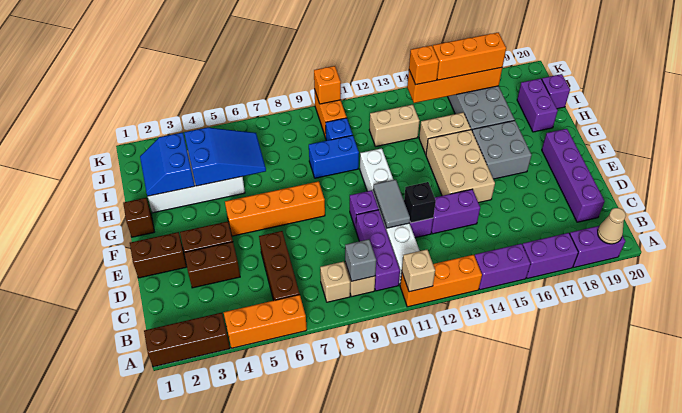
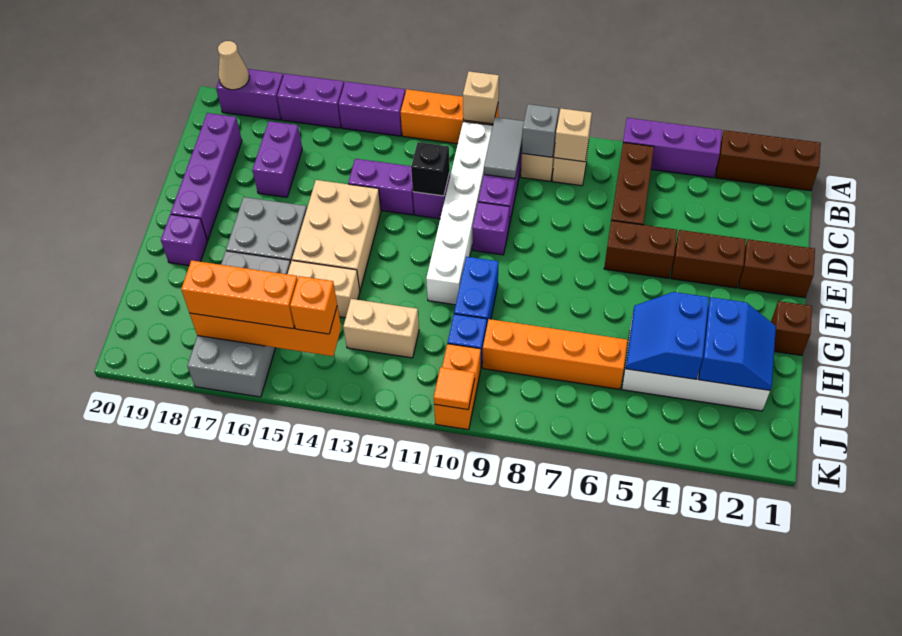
orange brick A4:A6 level 1 -> purple brick A4:A6 level 1
none -> tan brick B8 level 2
brown brick D3:D4 level 1 -> brown brick E5:E6 level 1
grey tile D11:E11 level 2 -> grey tile B10:C10 level 2
orange brick F5:F8 level 1 -> orange brick I6:I9 level 1
blue slope H4:I6 level 2 top 4 -> blue slope H4:I5 level 2 top 4
blue brick H9:H10 level 1 -> blue brick G10:H10 level 1
purple brick H19:I19 level 1 -> purple brick C17:D17 level 1
purple brick I20 level 1 -> purple brick G19 level 1
orange brick K10 level 2 -> orange tile K10 level 2

